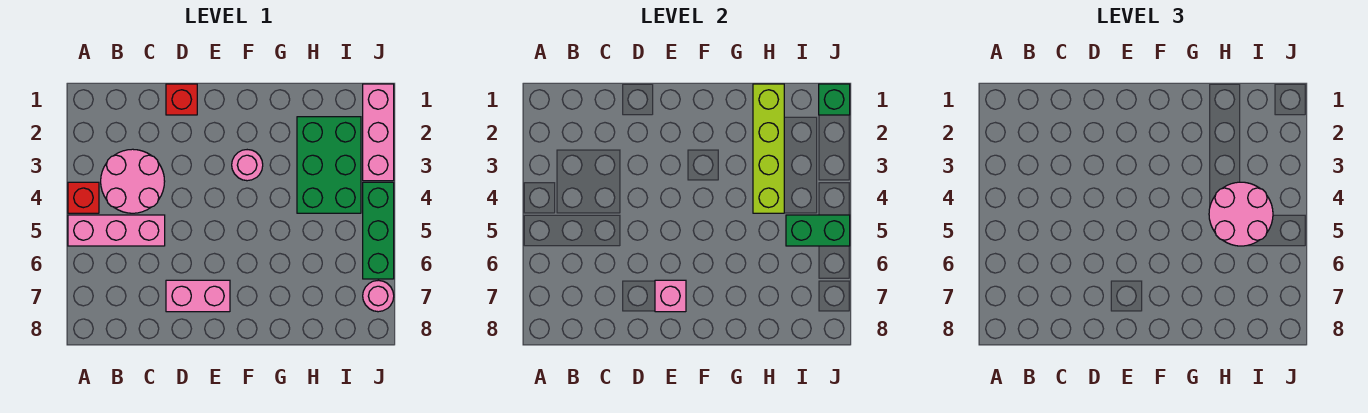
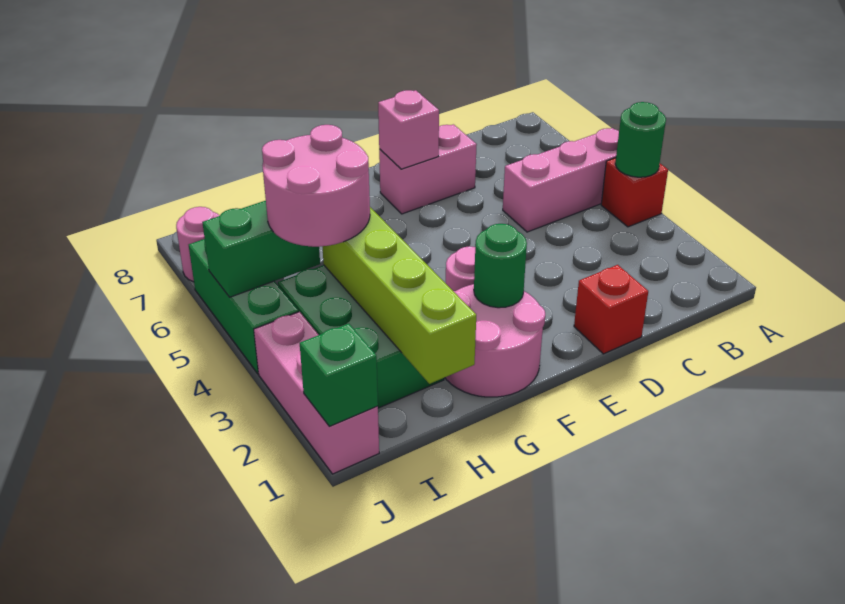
none -> green round brick A4 level 2
pink round brick B3:C4 level 1 -> pink round brick F1:G2 level 1
none -> green round brick F2 level 2

